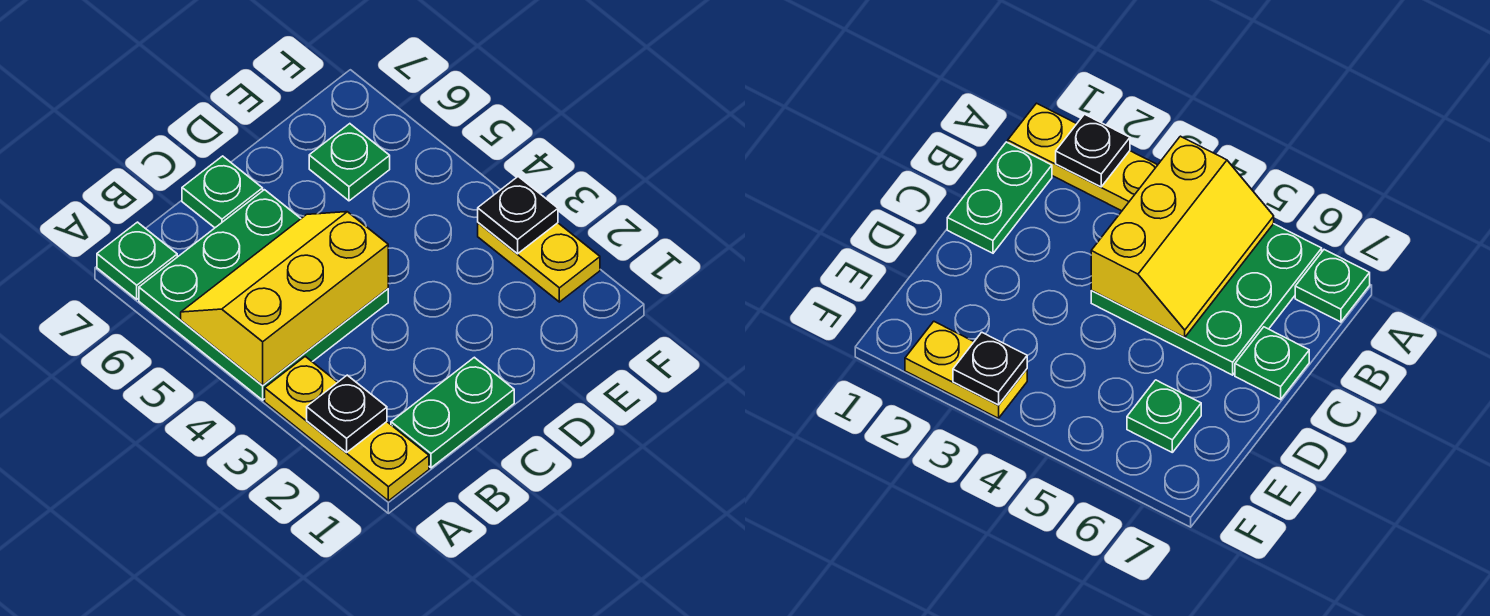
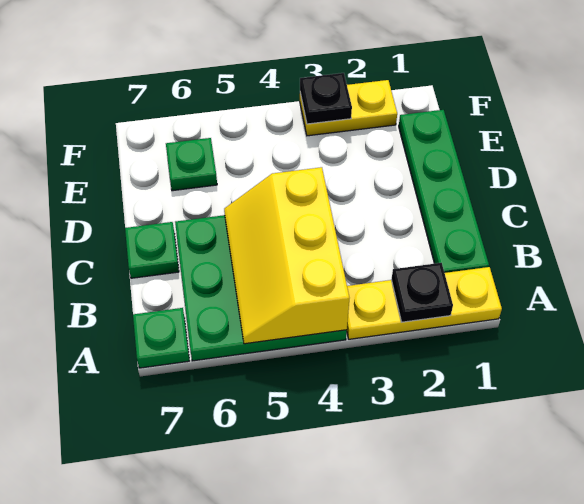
green plate B1:C1 level 1 -> green plate B1:E1 level 1

